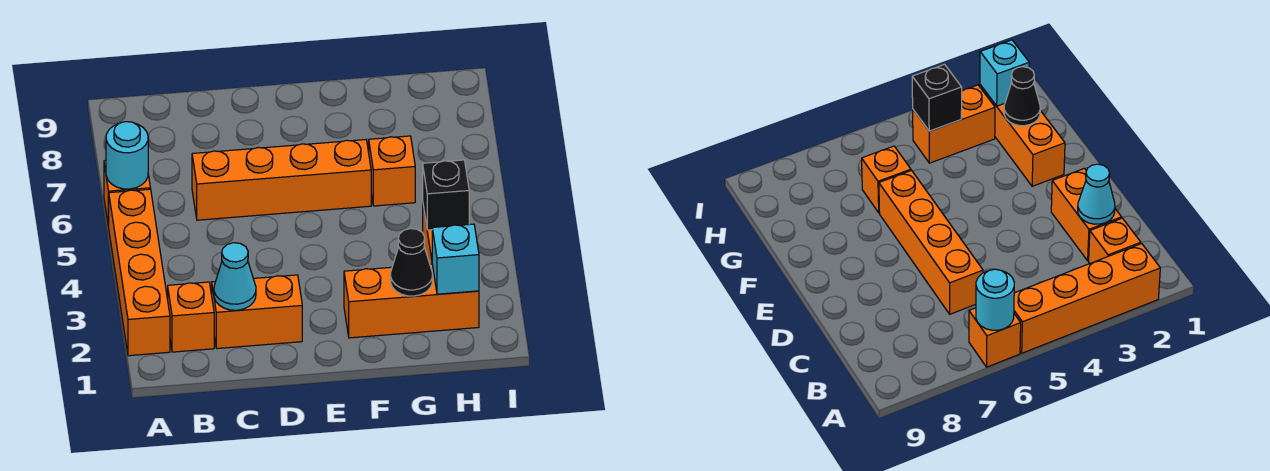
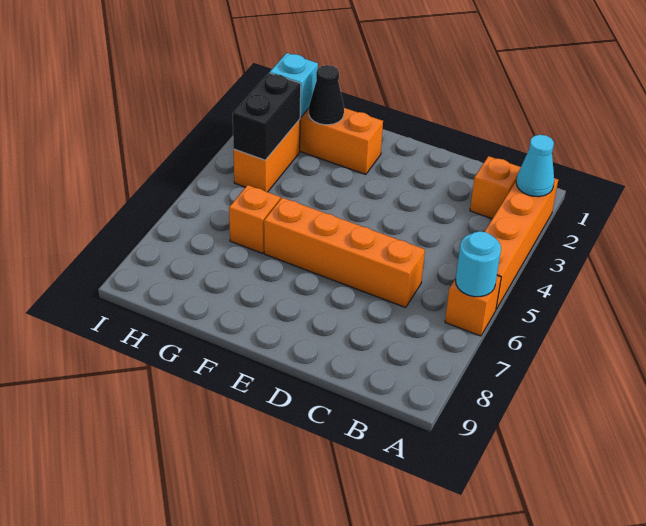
orange brick C2:D2 level 1 -> none
cyan cone C2 level 2 -> cyan cone A2 level 2
black brick H4 level 2 -> black brick H3:H4 level 2

